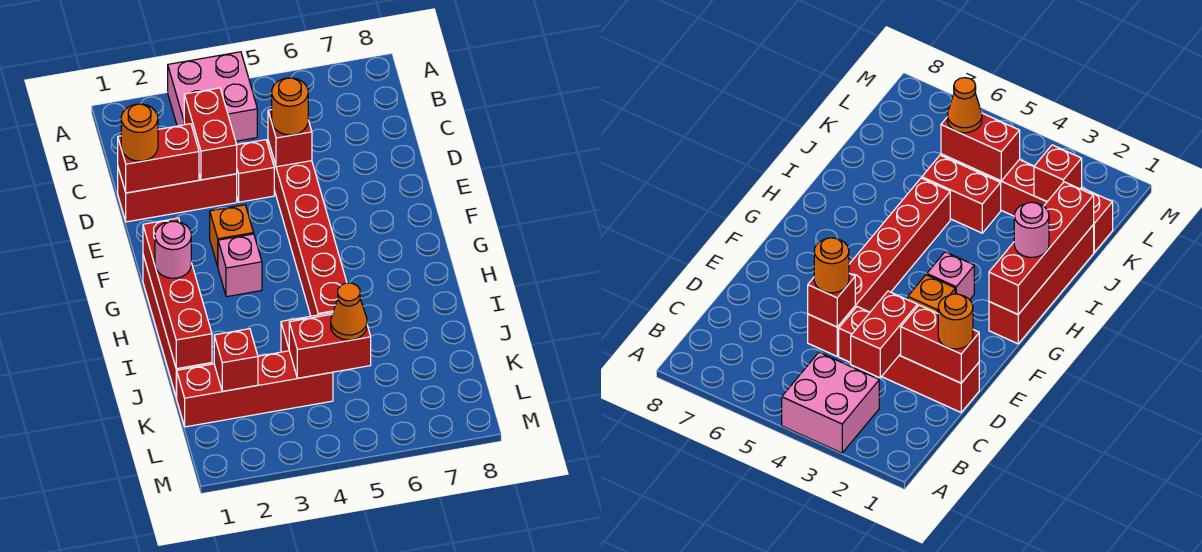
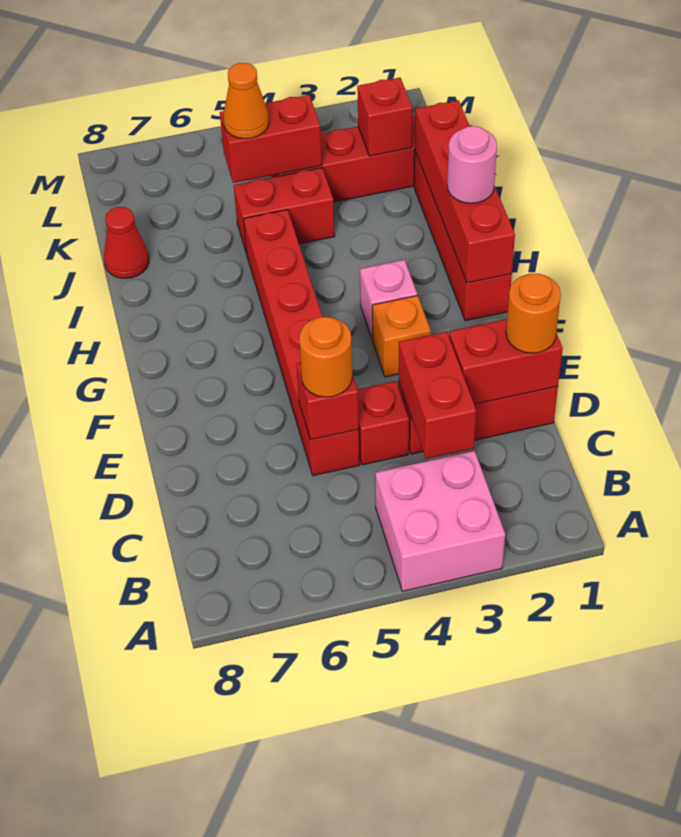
none -> red cone J8 level 1

